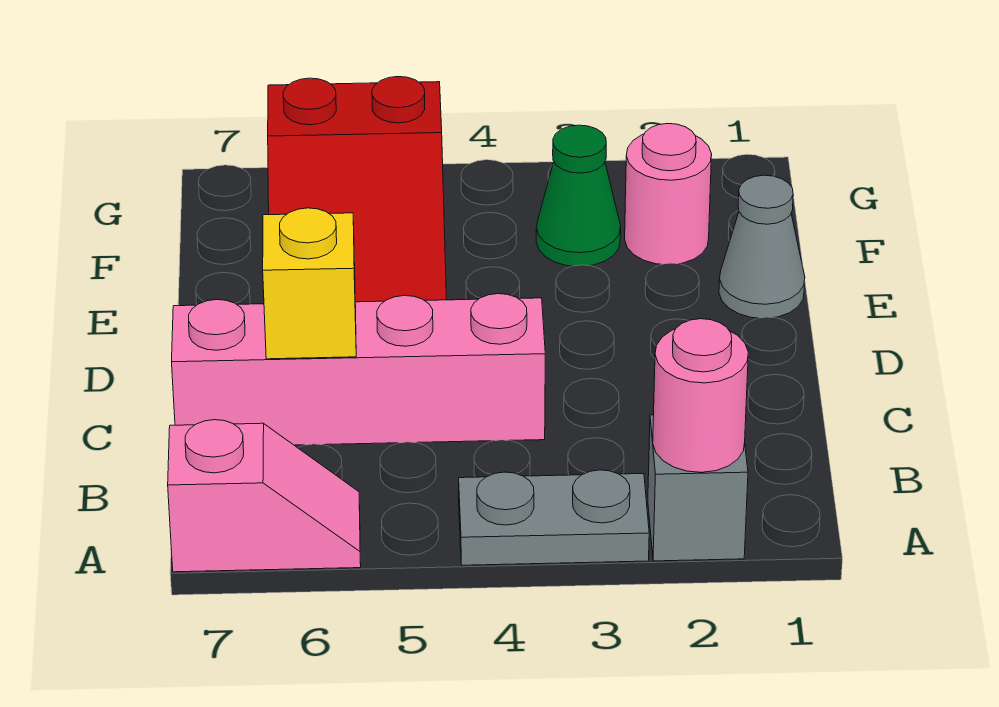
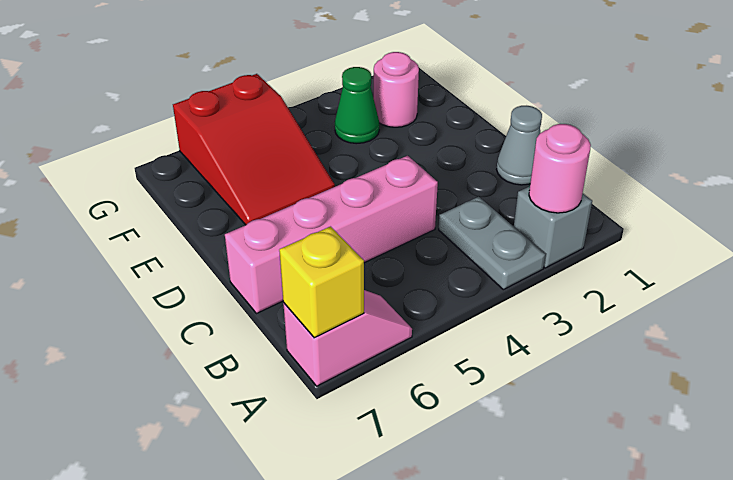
grey plate A3:A4 level 1 -> grey plate A3:B3 level 1
yellow brick C6 level 2 -> yellow brick A7 level 2
grey cone E1 level 1 -> grey cone C1 level 1

